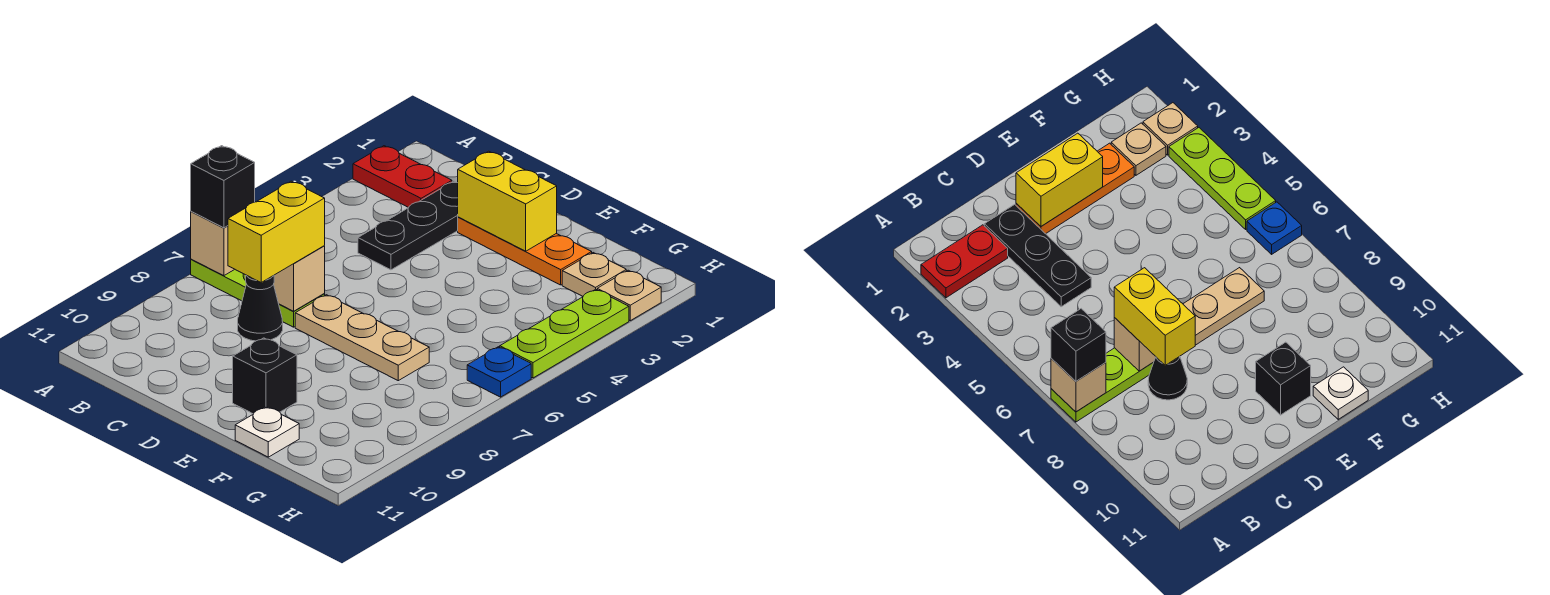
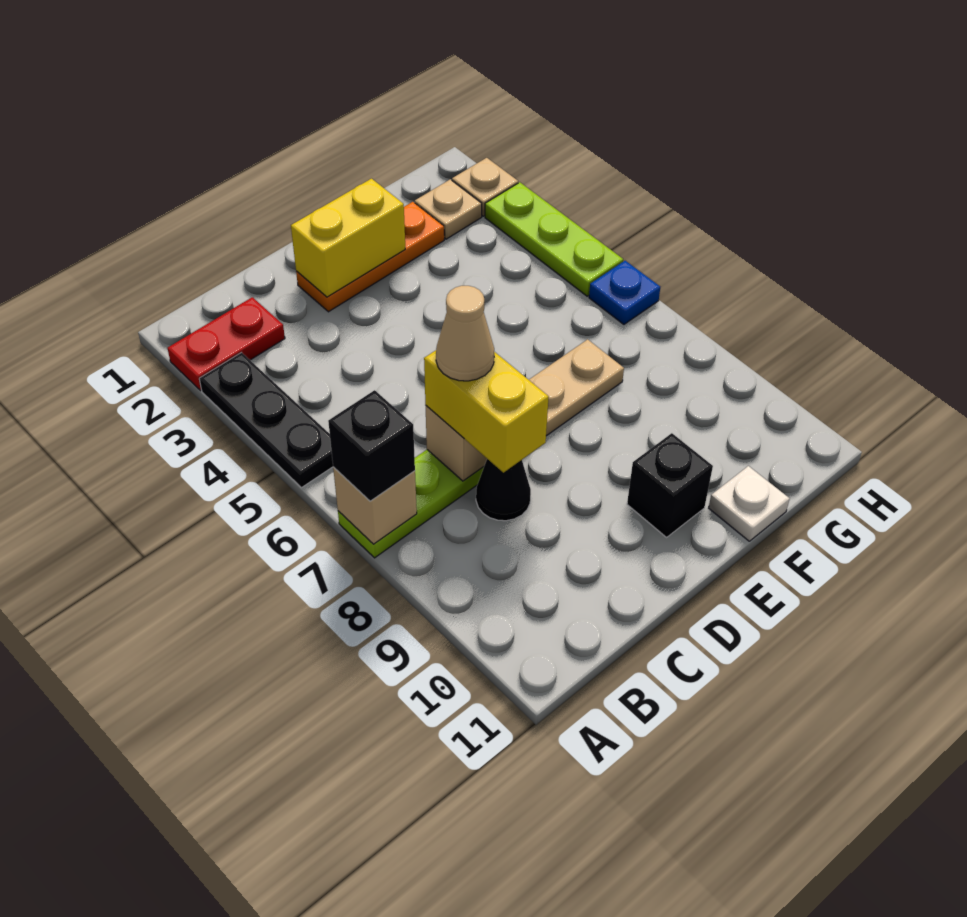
black plate C2:C4 level 1 -> black plate A3:A5 level 1
none -> tan cone C7 level 4

